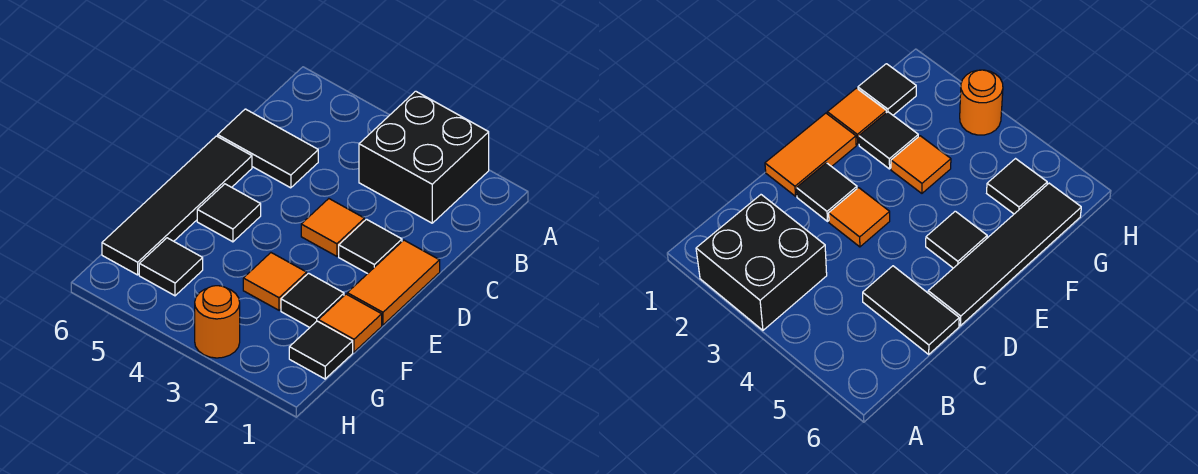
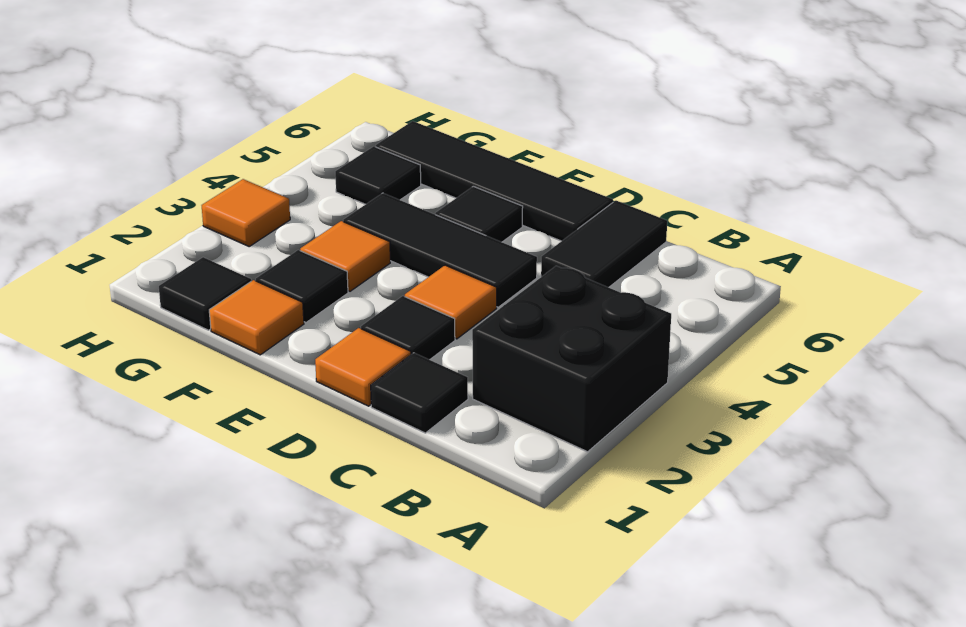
none -> black tile C1 level 1
orange tile D1:E1 level 1 -> orange tile D1 level 1
none -> black tile D4:F4 level 1
orange round brick H3 level 1 -> orange tile H3 level 1

